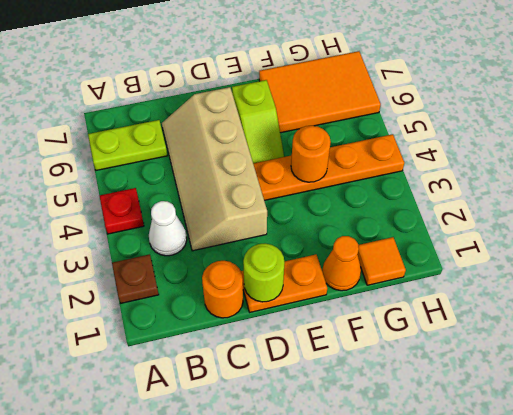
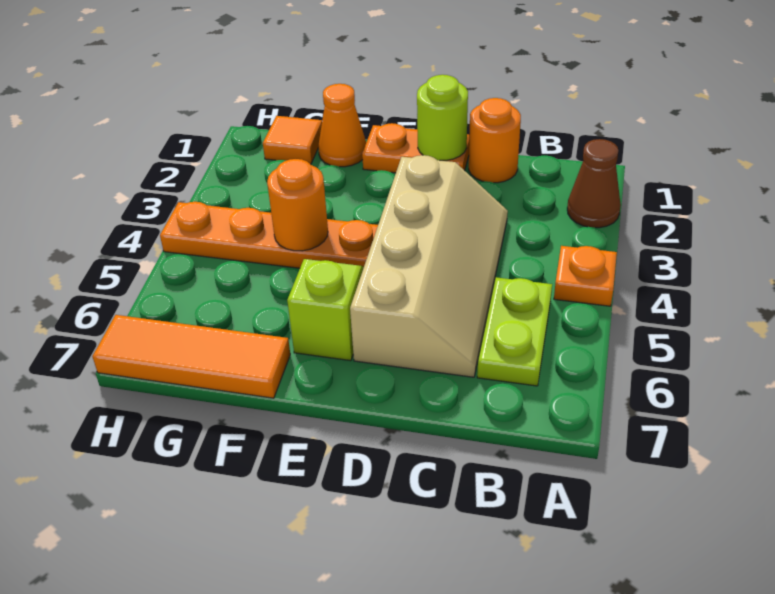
brown plate A2 level 1 -> brown cone A2 level 1
red plate A4 level 1 -> orange plate A4 level 1
lime plate A6:B6 level 1 -> lime plate B5:B6 level 1
white cone B3 level 1 -> none
orange tile F6:H7 level 1 -> orange tile F7:H7 level 1

